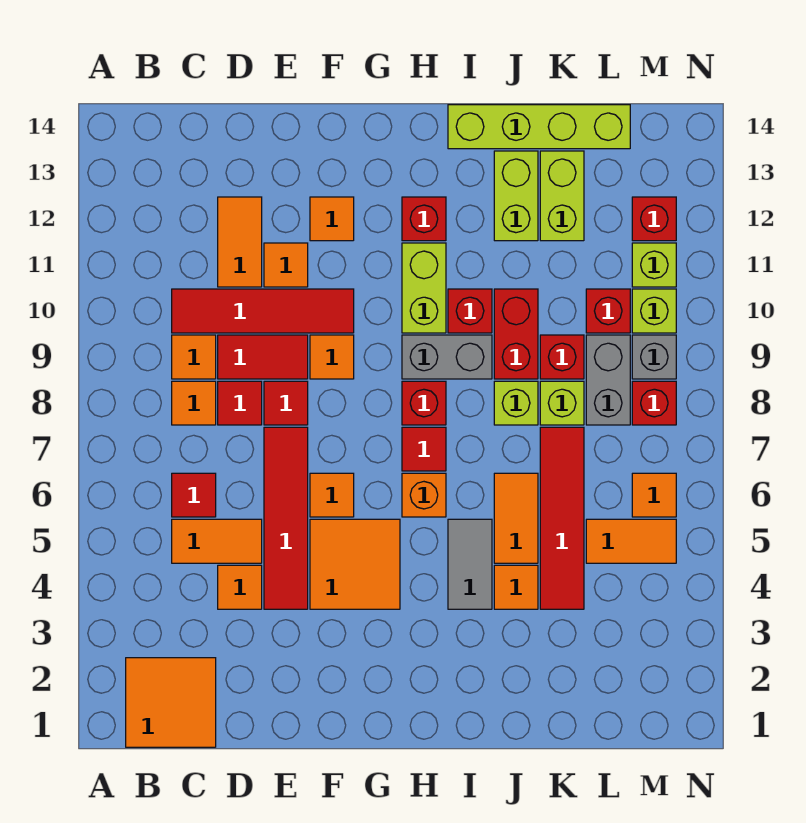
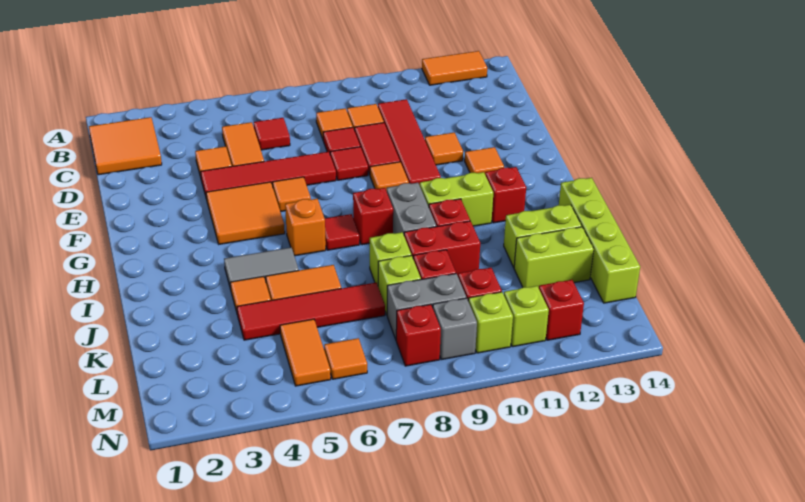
orange tile D11:D12 level 1 -> orange tile A12:A13 level 1

